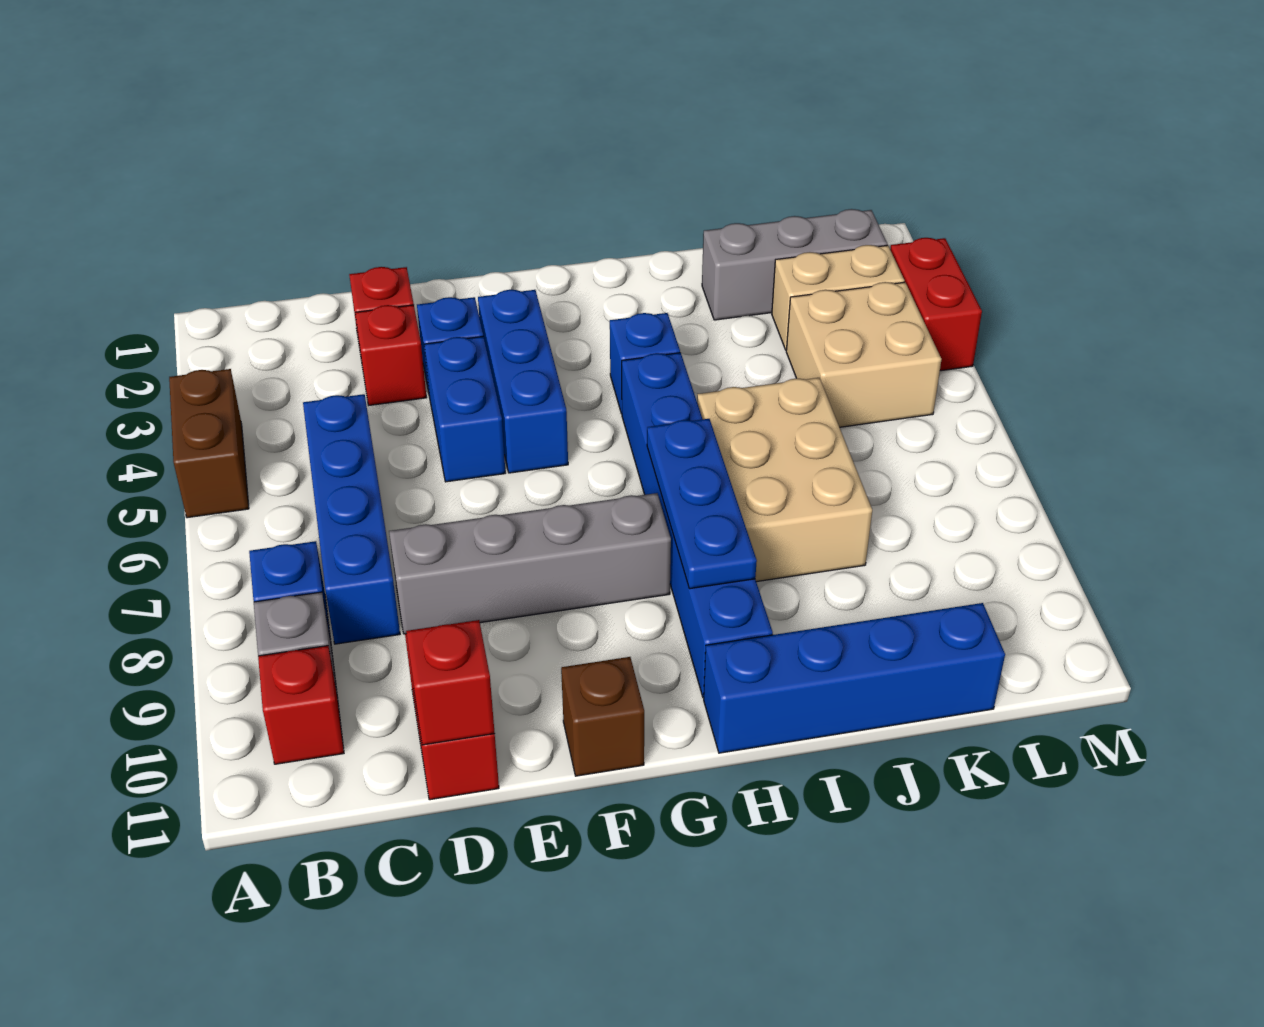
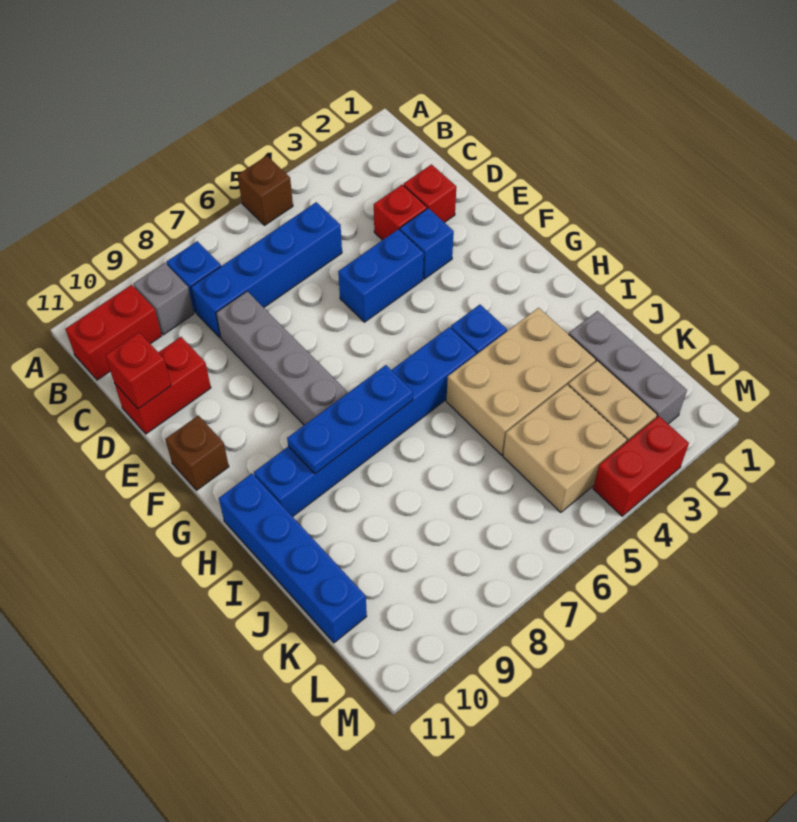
brown brick A4:A5 level 1 -> brown brick A5 level 1
red brick B10 level 1 -> red brick B10:B11 level 1
blue brick F3:F5 level 1 -> none
tan brick I6:J8 level 1 -> tan brick I3:J5 level 1

